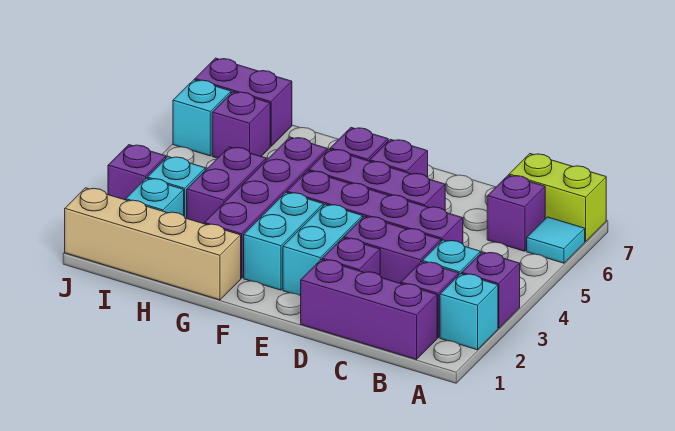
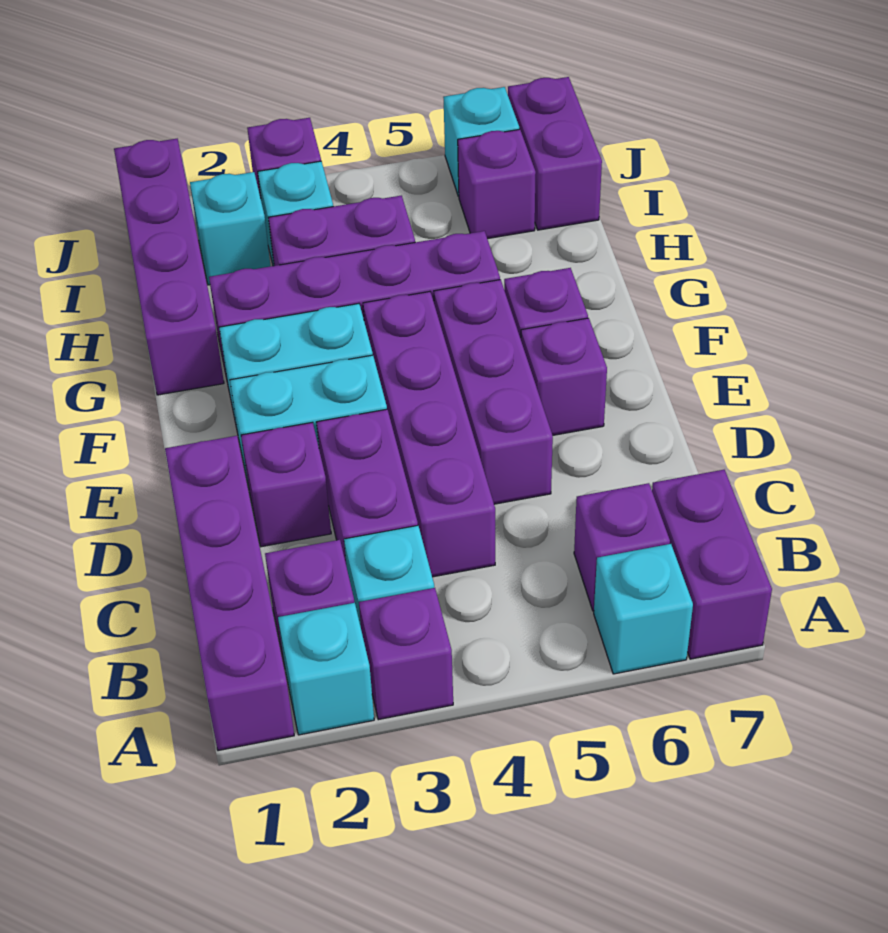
cyan tile A6 level 1 -> cyan brick A6 level 1
lime brick A7:B7 level 1 -> purple brick A7:B7 level 1
purple brick B1:D1 level 1 -> purple brick A1:D1 level 1
tan brick G1:J1 level 1 -> purple brick G1:J1 level 1

